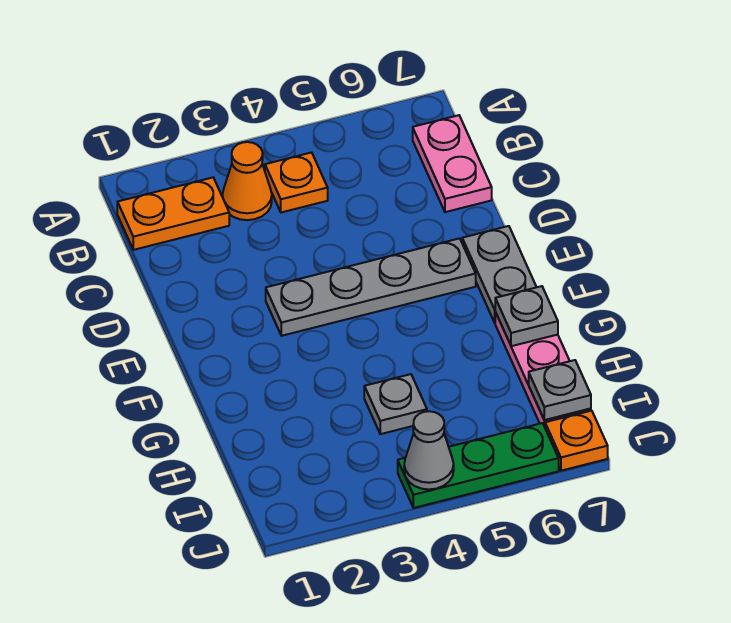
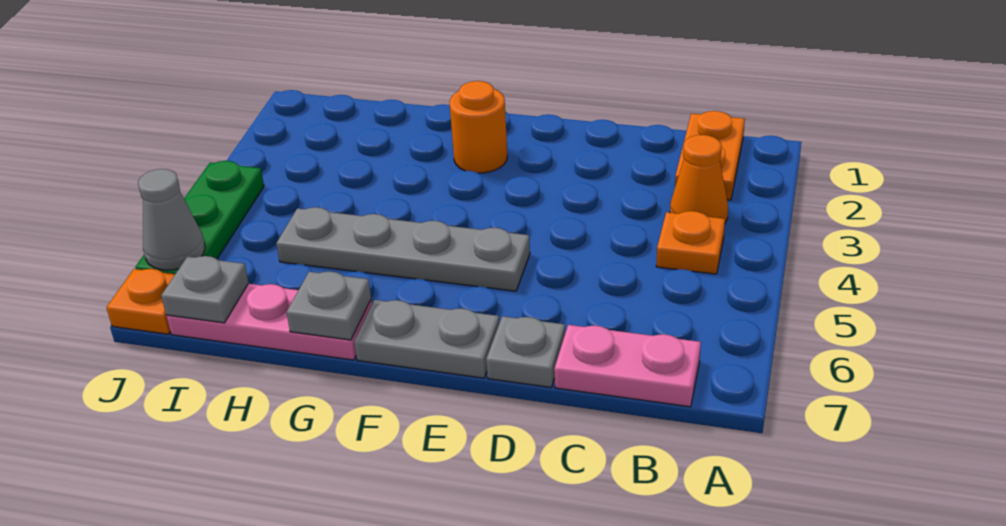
grey plate E3:E6 level 1 -> grey plate E5:H5 level 1
none -> orange round brick F2 level 1
grey plate H4 level 1 -> grey plate D7 level 1
grey cone J4 level 2 -> grey cone J6 level 2

